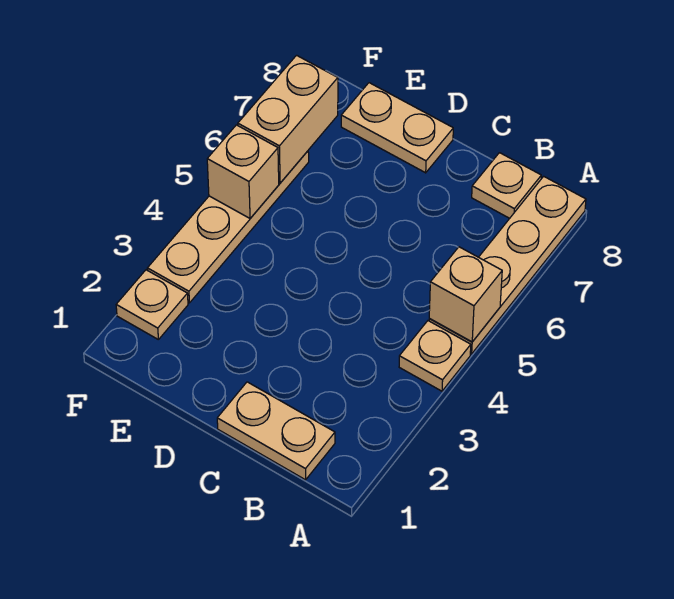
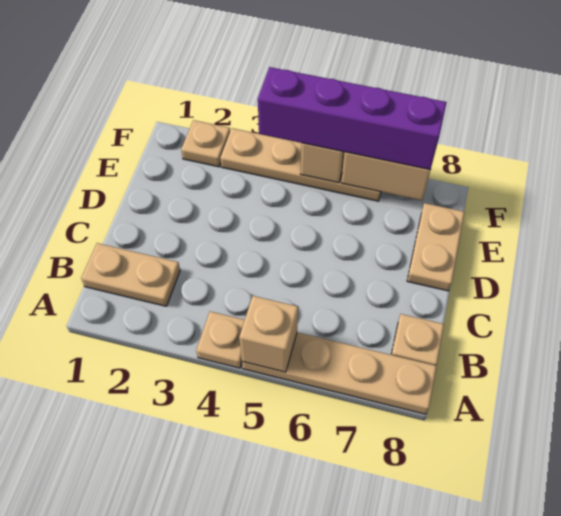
tan plate B1:C1 level 1 -> tan plate B1:B2 level 1
none -> purple brick F4:F7 level 3

